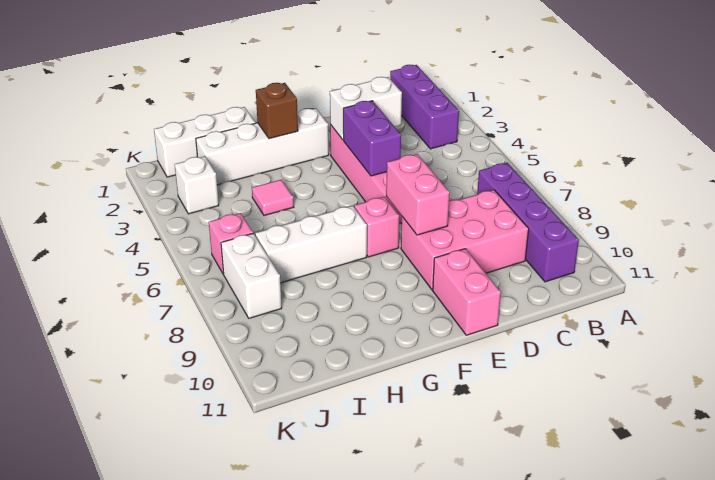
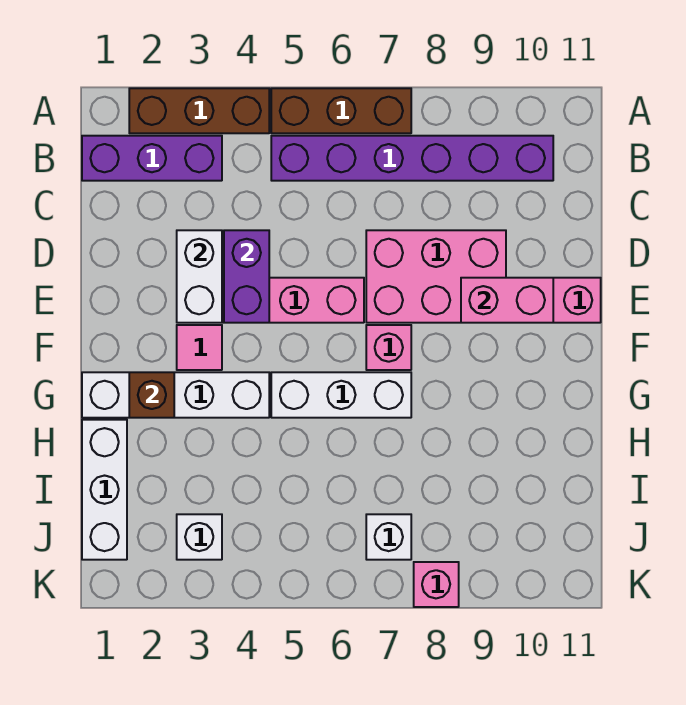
none -> brown brick A2:A4 level 1
none -> brown brick A5:A7 level 1
purple brick B7:B10 level 1 -> purple brick B5:B10 level 1
pink brick C8:E9 level 1 -> pink brick D7:E9 level 1
purple brick E4:E5 level 2 -> purple brick D4:E4 level 2
pink brick E7:E8 level 2 -> pink brick E9:E10 level 2
white brick F2:I2 level 1 -> white brick G1:G4 level 1
white brick G7:I7 level 1 -> white brick G5:G7 level 1
pink tile H4 level 1 -> pink tile F3 level 1
pink brick J6 level 1 -> pink brick K8 level 1
white brick J7:J8 level 1 -> white brick J7 level 1

